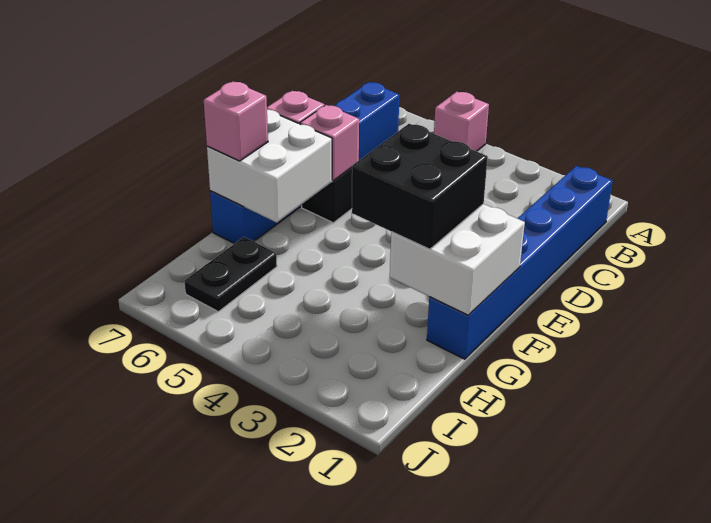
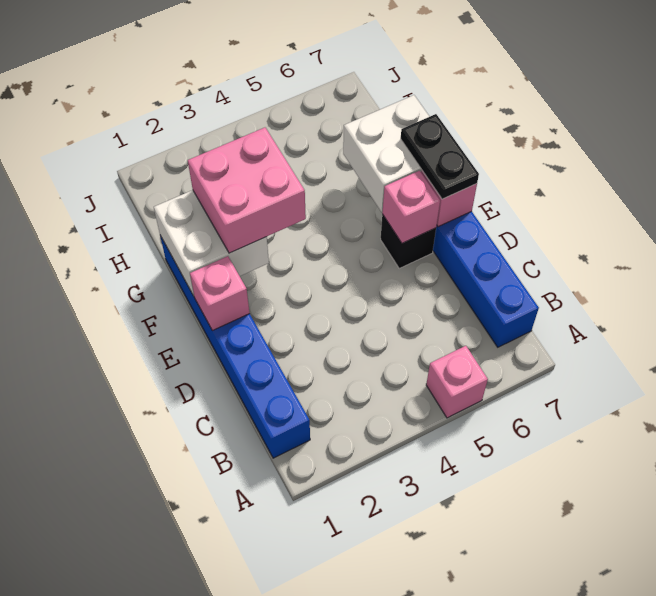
black brick F2:G3 level 3 -> pink brick F2:G3 level 3
pink brick G7 level 3 -> pink brick E1 level 2
black plate H6:I6 level 1 -> black plate E7:F7 level 3

